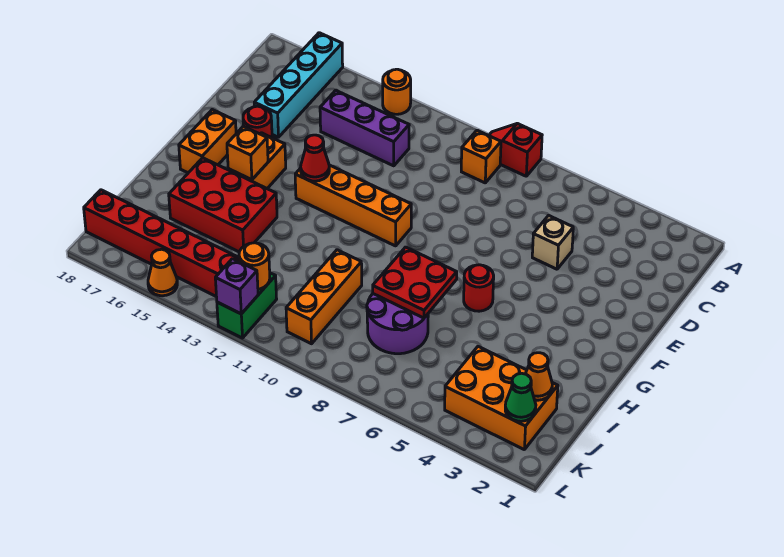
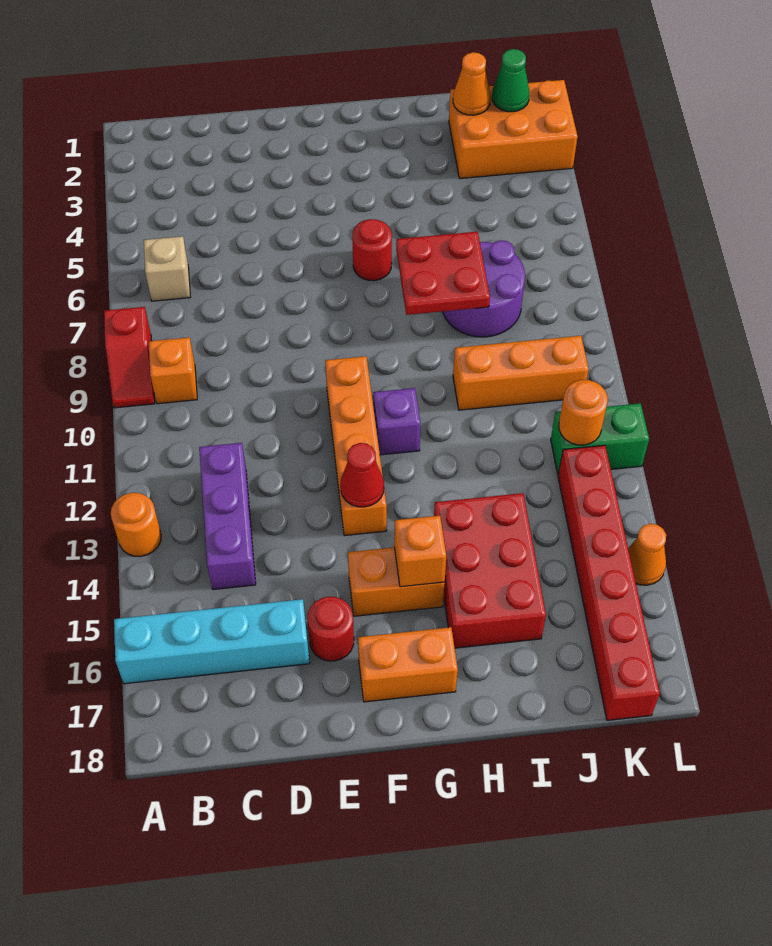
tan brick D5 level 1 -> tan brick B6 level 1
orange brick J2:K4 level 1 -> orange brick J2:L3 level 1
purple brick L12 level 2 -> purple brick G11 level 1

